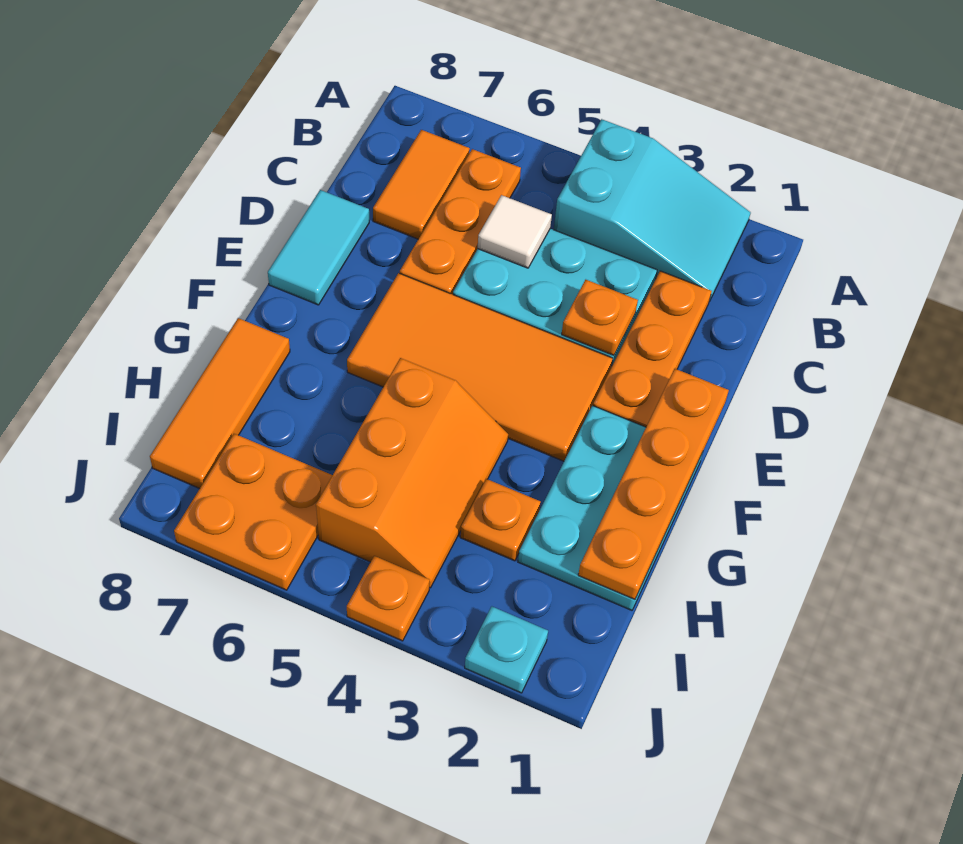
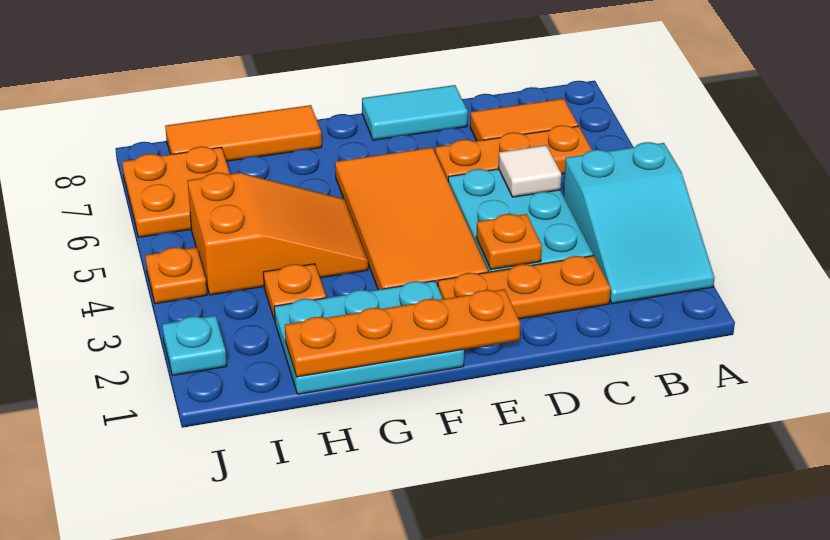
orange slope G4:I5 level 1 top 5 -> orange slope G4:I5 level 1 top I

